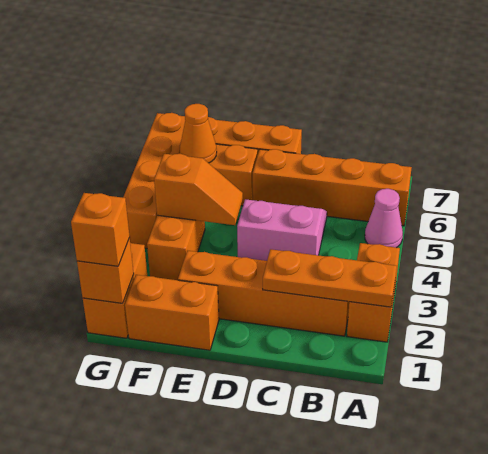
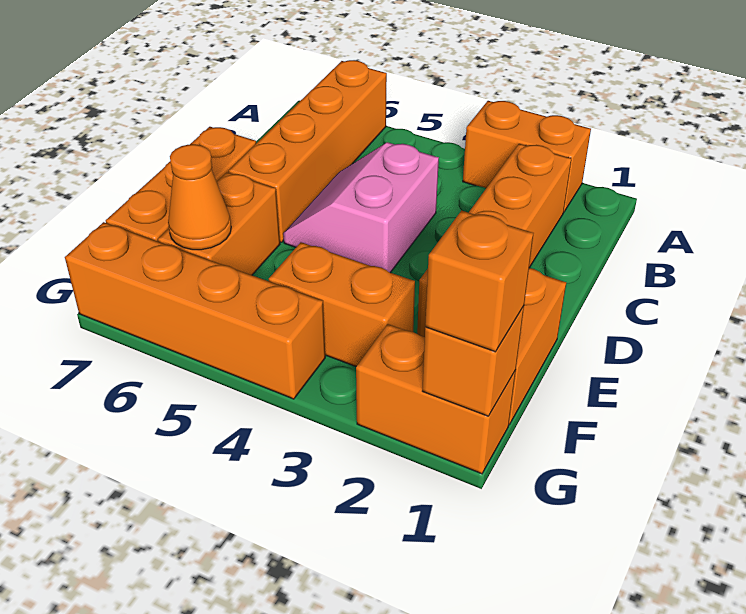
orange plate A2:C2 level 2 -> none
pink cone A5 level 1 -> none
orange slope E4:F4 level 2 top F -> none

